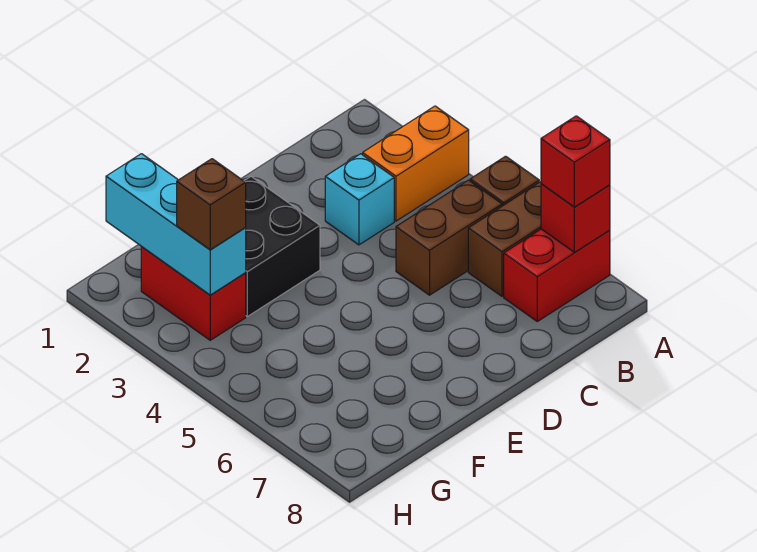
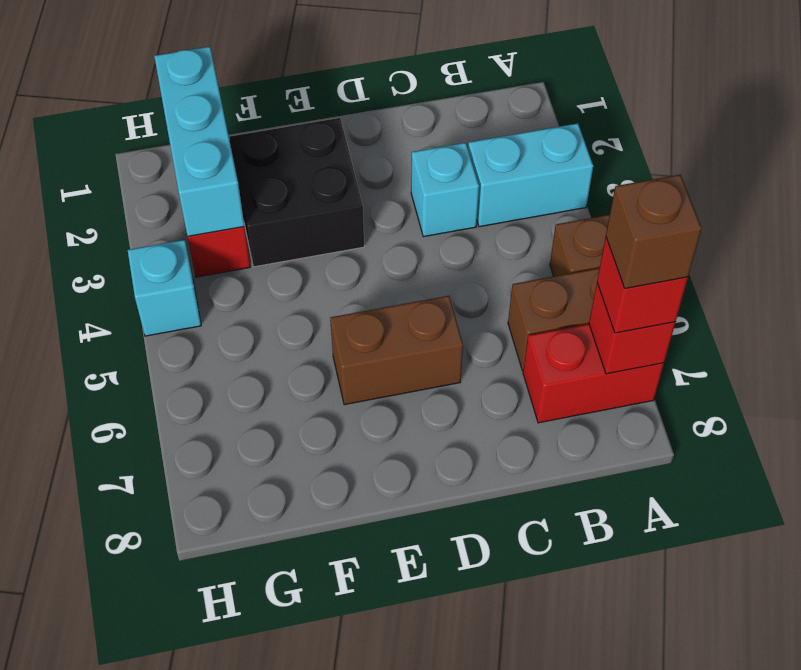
orange brick A3:B3 level 1 -> cyan brick A3:B3 level 1
brown brick B5:C5 level 1 -> brown brick D6:E6 level 1
brown brick G3 level 3 -> brown brick A7 level 4
none -> cyan brick H4 level 1

